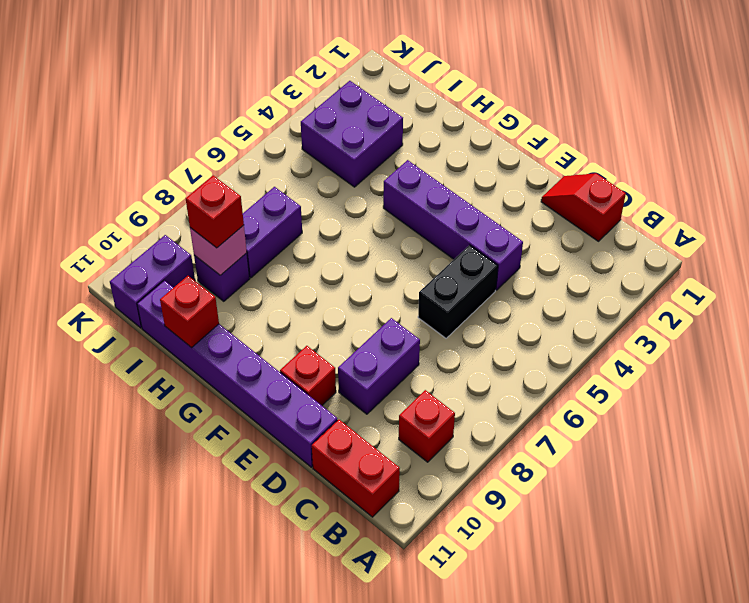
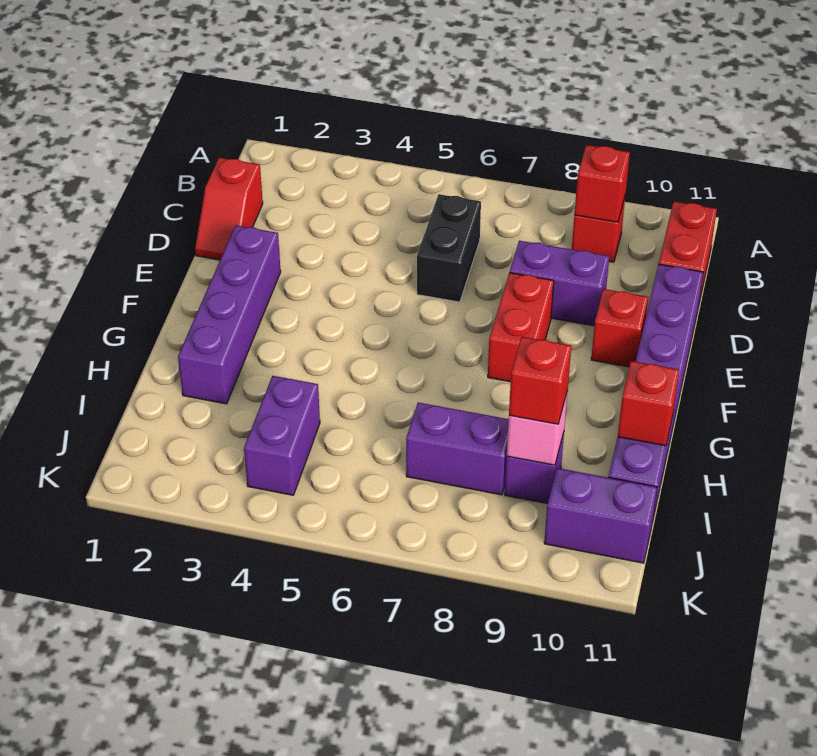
none -> red brick B9 level 2
purple brick D4:G4 level 1 -> purple brick E2:H2 level 1
black brick D5:D6 level 1 -> black brick C6:D6 level 1
none -> red brick E8:F8 level 1
purple brick I3:J4 level 1 -> purple brick I4:J4 level 1

